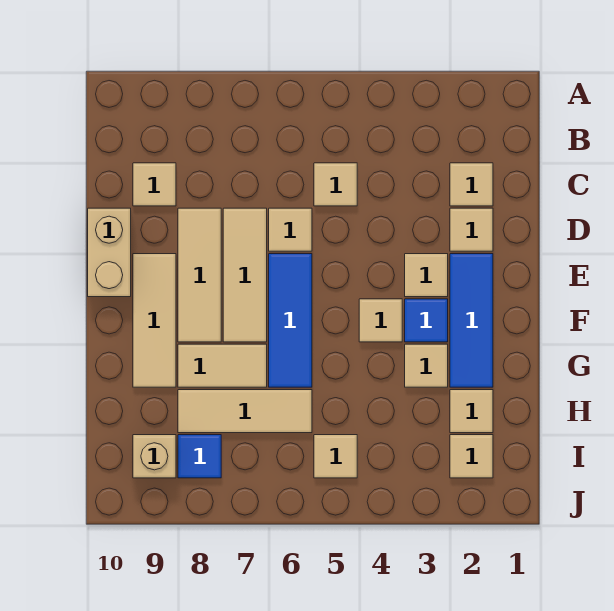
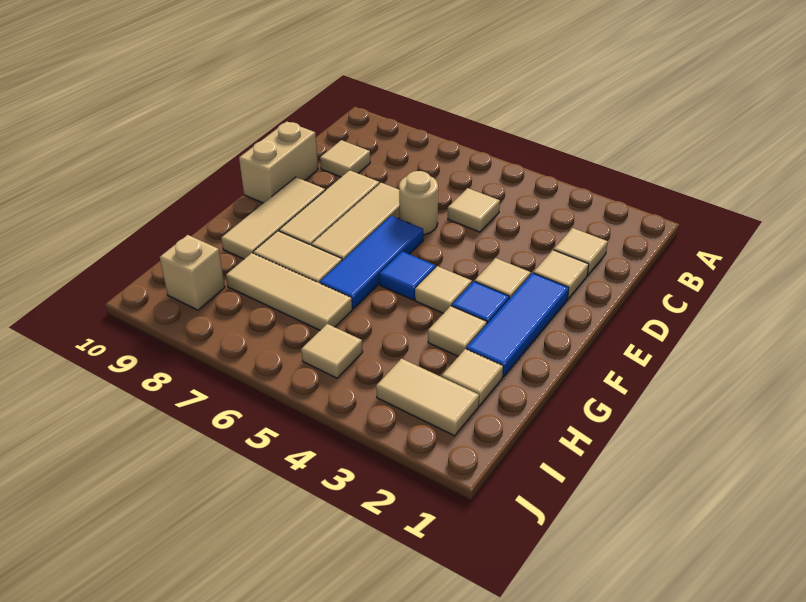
tan tile D6 level 1 -> tan round brick D6 level 1
tan tile I2 level 1 -> tan tile I2:I3 level 1
blue tile I8 level 1 -> blue tile F5 level 1

